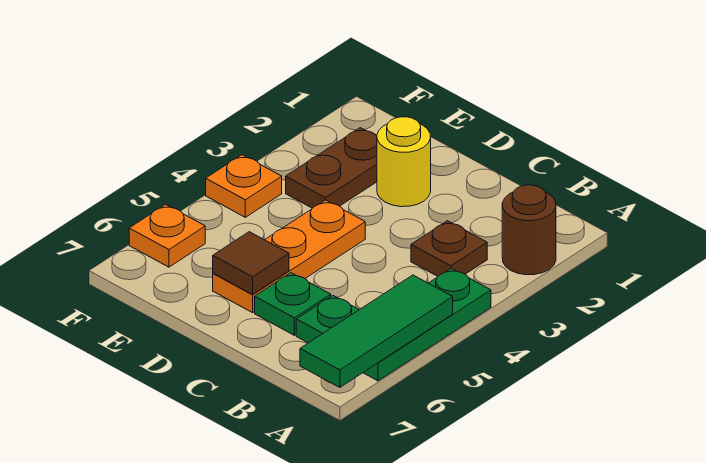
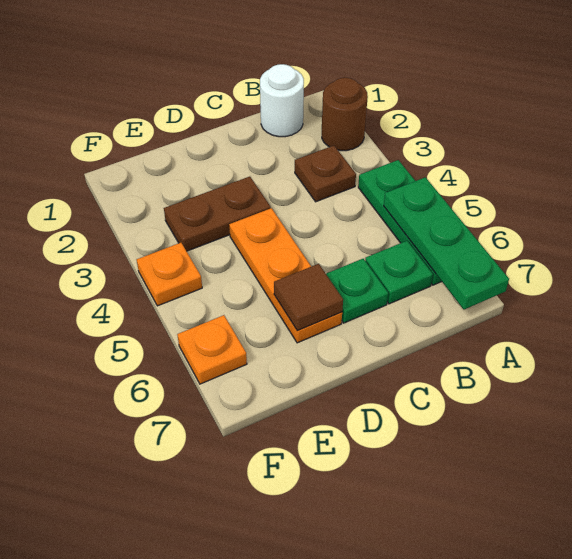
green tile A5:A7 level 2 -> green plate A5:A7 level 2
none -> white round brick B1 level 1
yellow round brick D2 level 1 -> none
brown plate E2:E3 level 1 -> brown plate D3:E3 level 1

